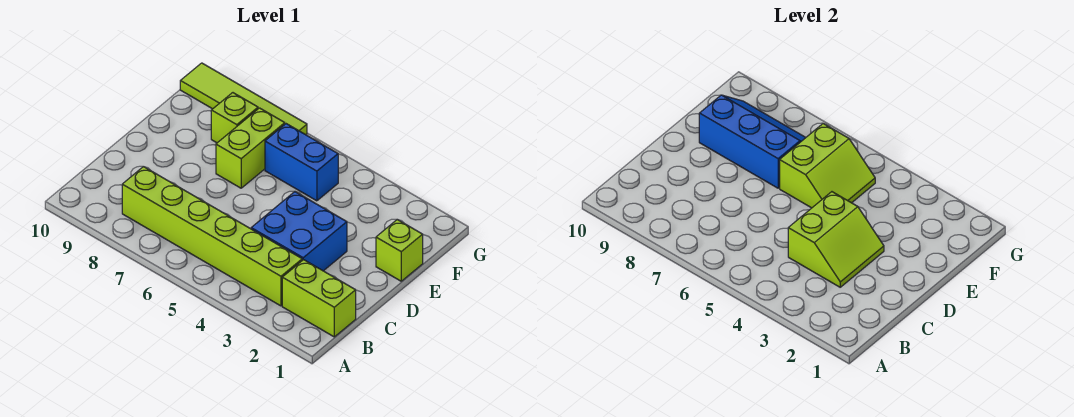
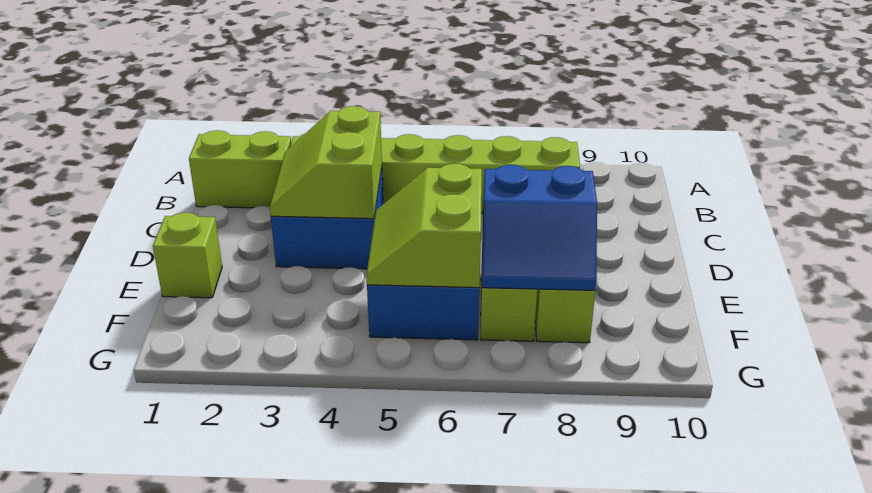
blue slope E7:F9 level 2 top E -> blue slope E7:F8 level 2 top E
lime tile G7:G10 level 1 -> none

